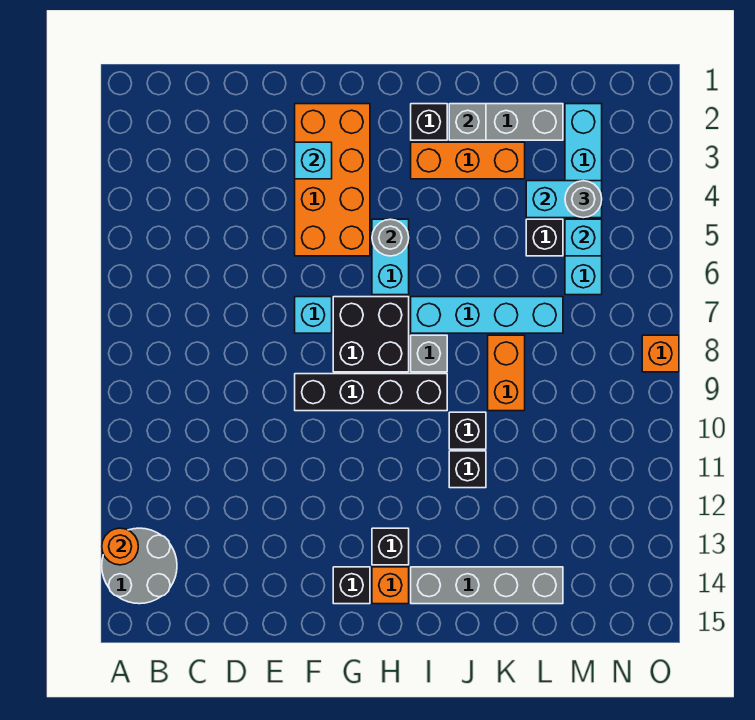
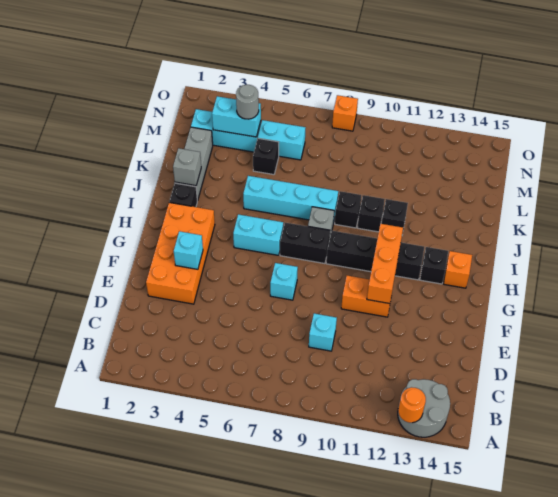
orange brick F2:G5 level 1 -> orange brick E2:H3 level 1
black brick F9:I9 level 1 -> black brick H9:H12 level 1
black brick G7:H8 level 1 -> black brick H7:H8 level 1
black brick G14 level 1 -> black brick J9 level 1
grey round brick H5 level 2 -> none
orange brick I3:K3 level 1 -> orange brick F11:H11 level 2
cyan brick I7:L7 level 1 -> cyan brick J5:J8 level 1
grey brick I14:L14 level 1 -> none
orange brick K8:K9 level 1 -> orange brick F10:F11 level 1
cyan brick L4:M4 level 2 -> cyan brick M3:M4 level 2
cyan brick M5 level 2 -> cyan brick D9 level 1

